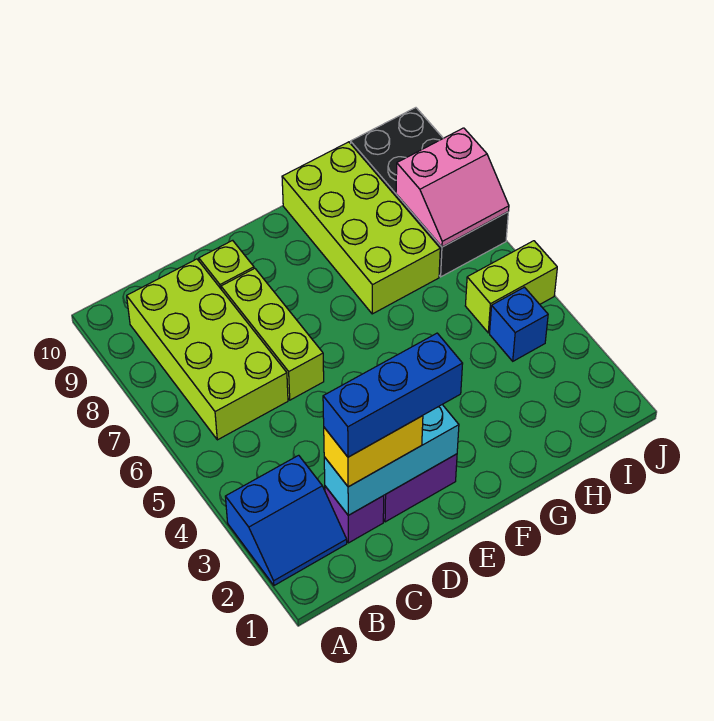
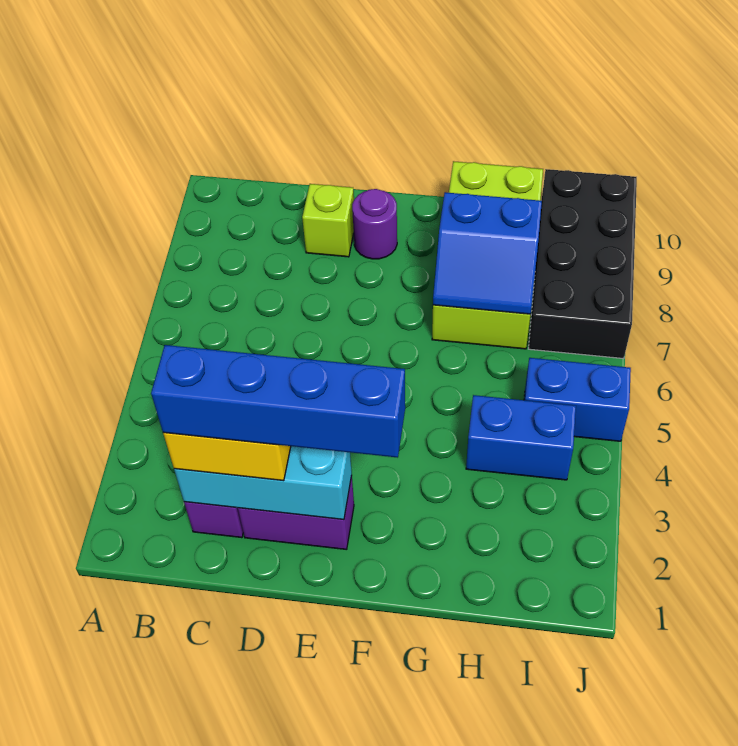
blue slope A2:B3 level 1 top 3 -> blue slope G7:H8 level 2 top 8
lime brick B6:C9 level 1 -> none
blue brick C2:E2 level 4 -> blue brick C2:F2 level 4
lime brick D6:D8 level 1 -> none
none -> purple round brick E9 level 1
blue brick I4 level 1 -> blue brick H4:I4 level 1
lime brick I5:J5 level 1 -> blue brick I5:J5 level 1
pink slope I7:J8 level 2 top 8 -> none

